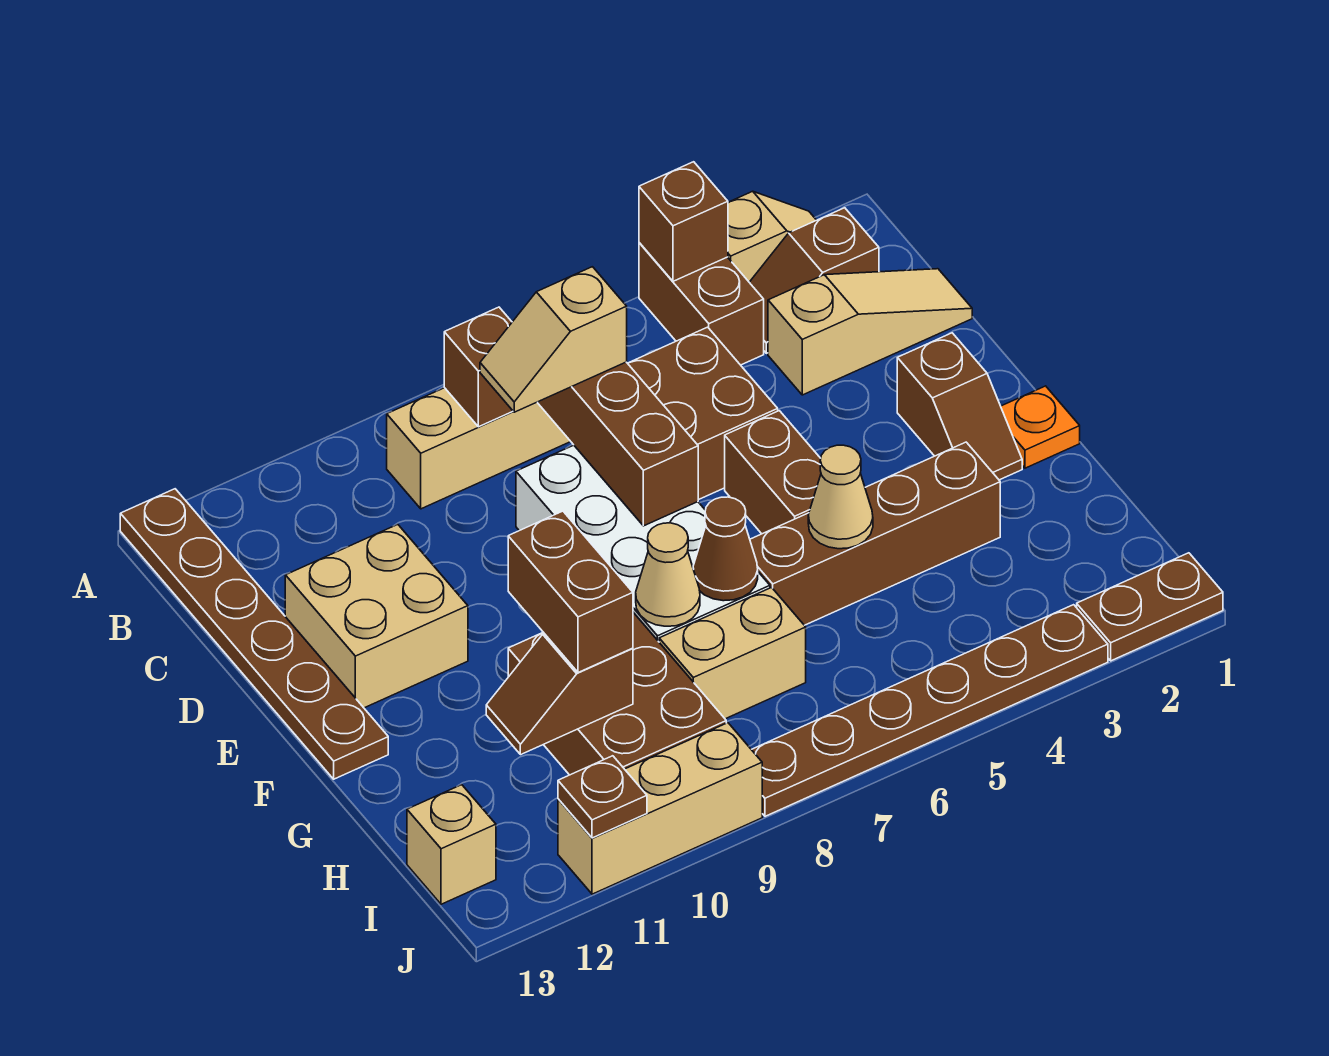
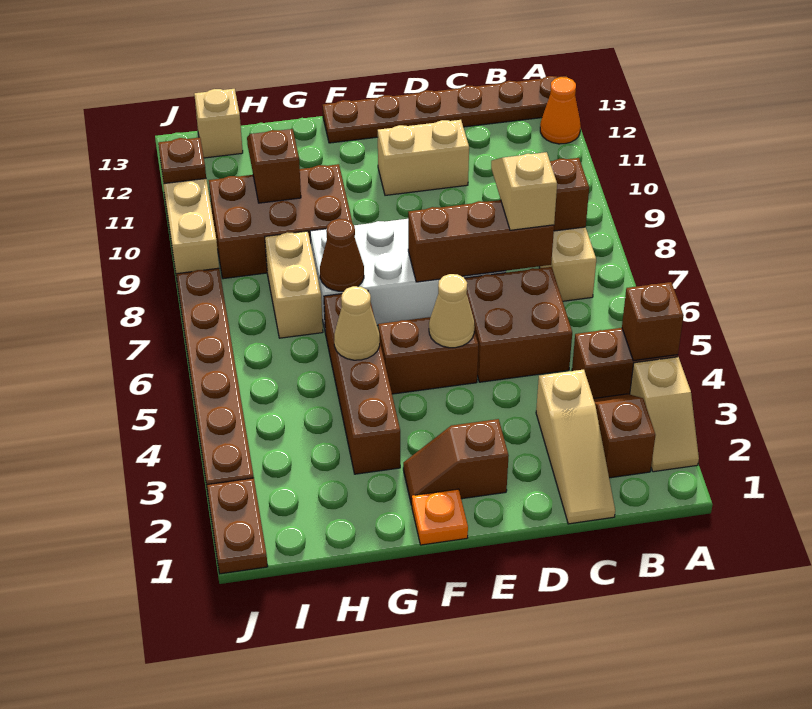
none -> orange cone A12 level 1
tan brick D11:E12 level 1 -> tan brick D11:E11 level 1
tan cone G8 level 2 -> tan cone E5 level 2
brown brick G10:H10 level 3 -> none

